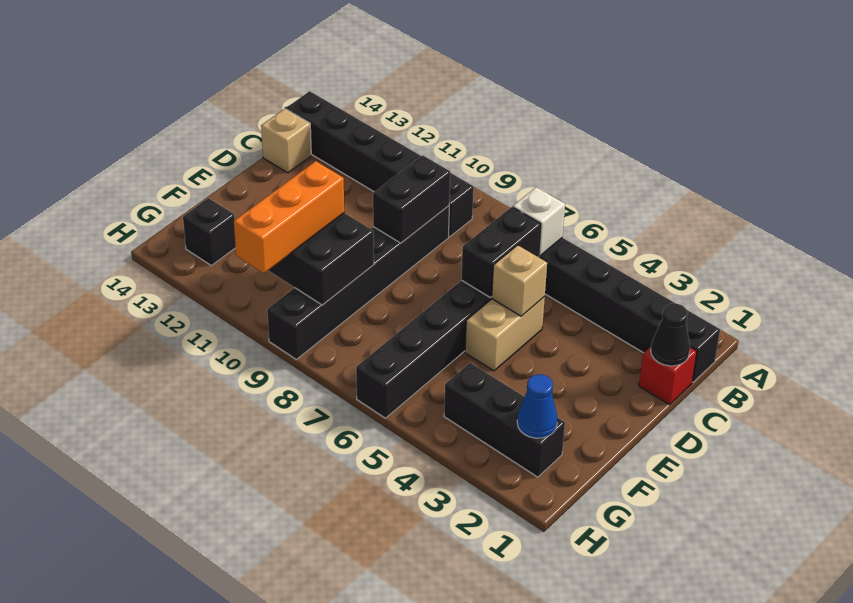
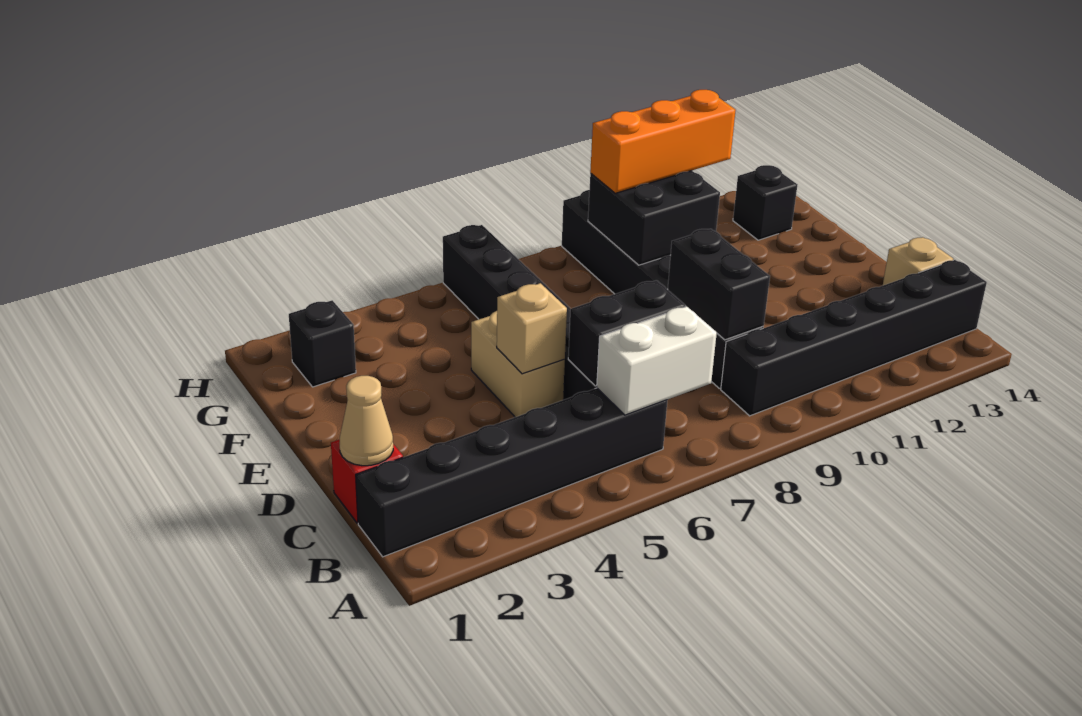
white brick B6 level 2 -> white brick B6:B7 level 2
black cone C1 level 2 -> tan cone C1 level 2
black brick C6:D6 level 2 -> black brick C6:C7 level 2
orange brick F10:H10 level 3 -> orange brick G9:G11 level 3
black brick G2:G4 level 1 -> black brick G2 level 1
blue cone G2 level 2 -> none

